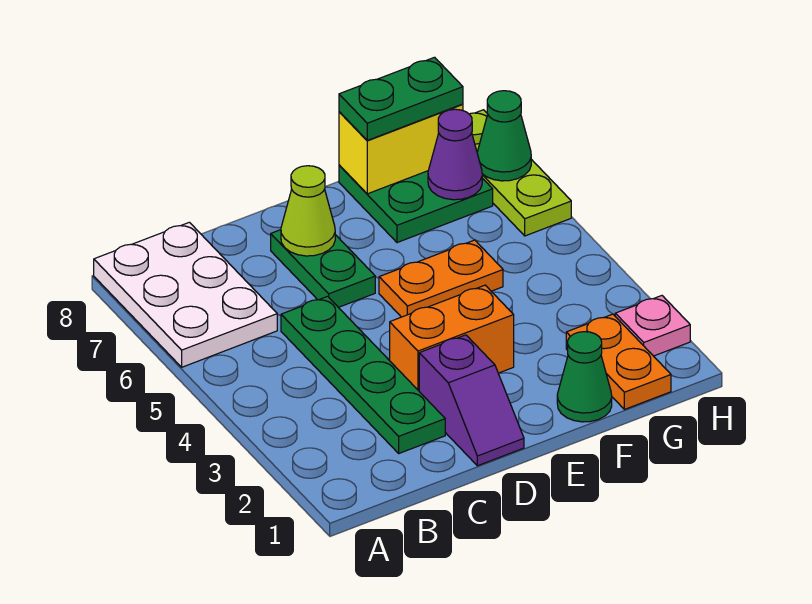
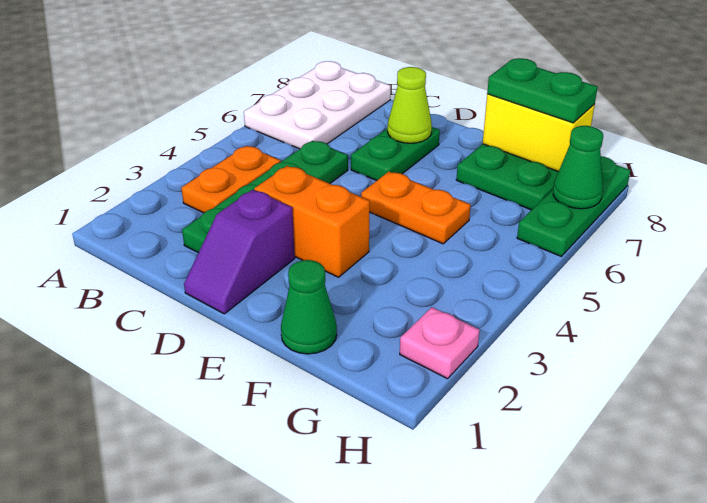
orange plate G1:G2 level 1 -> orange plate B3:B4 level 1
purple cone G7 level 2 -> none
lime plate H6:H8 level 1 -> green plate H6:H8 level 1

